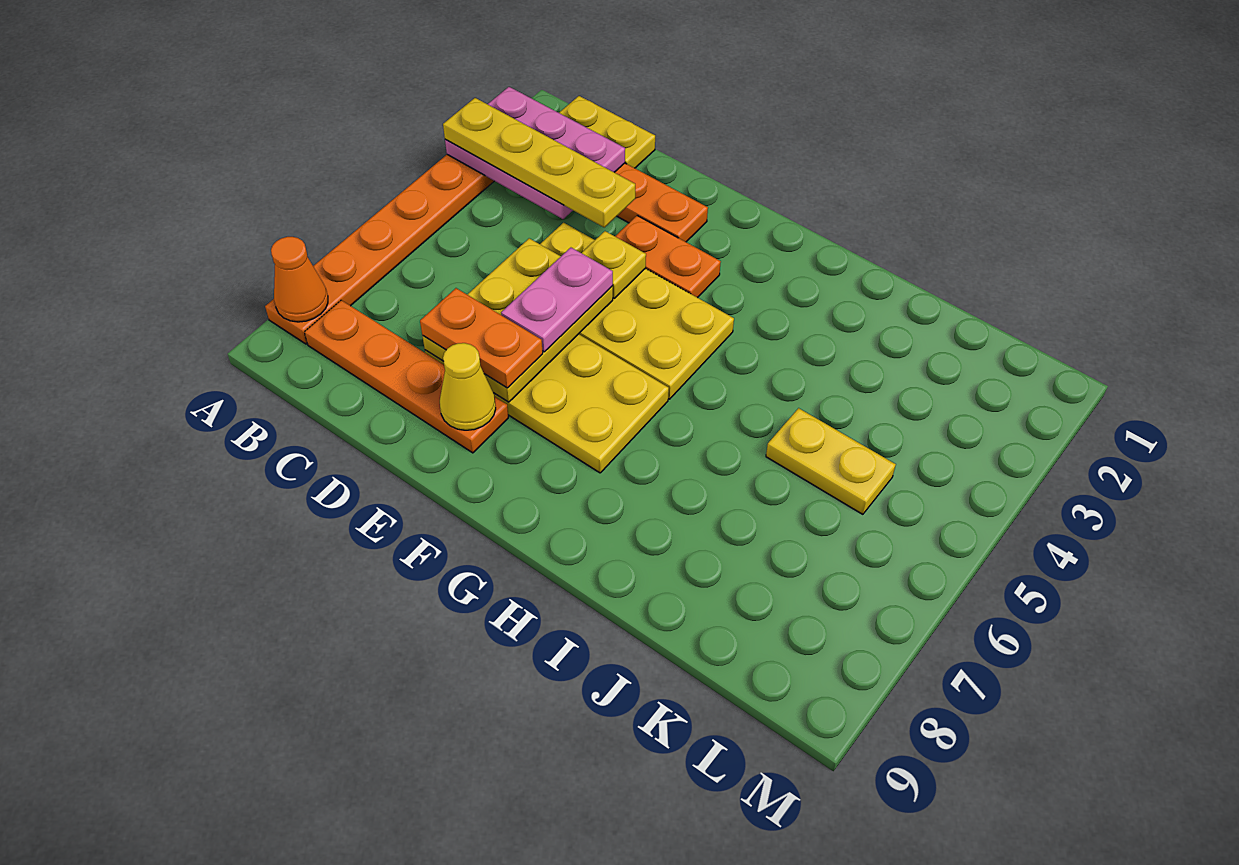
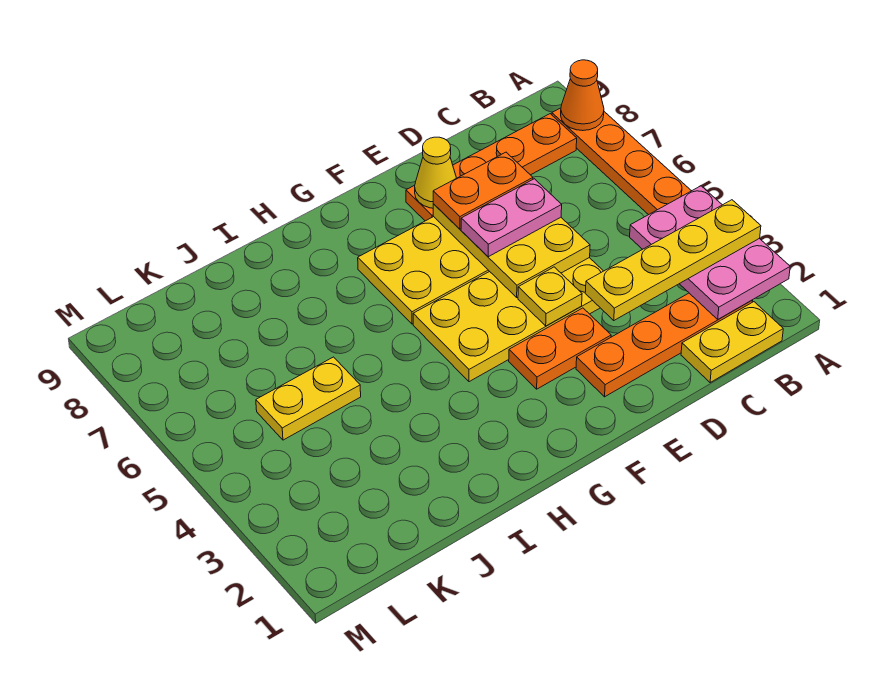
pink plate A2:C3 level 2 -> pink plate A2:B4 level 2
pink plate E5:E6 level 3 -> pink plate D6:E6 level 3

